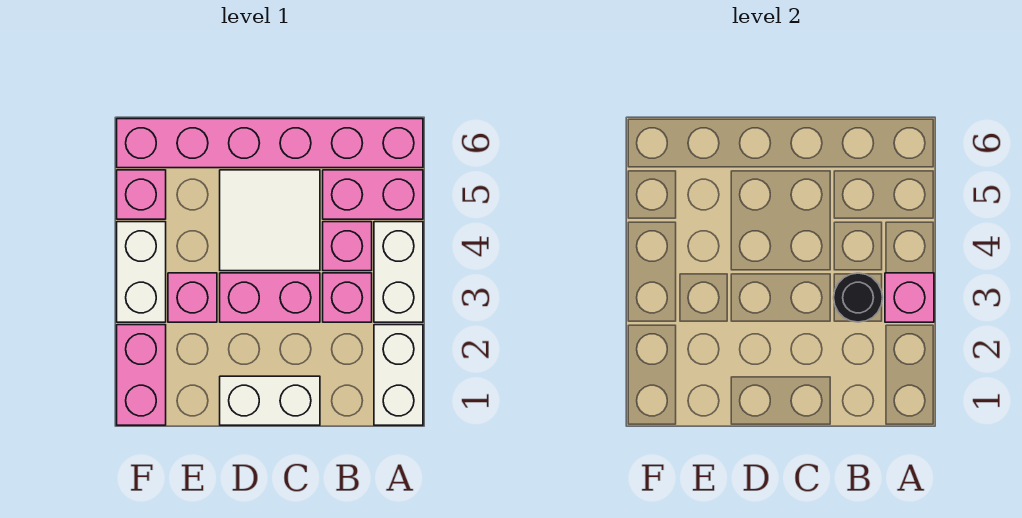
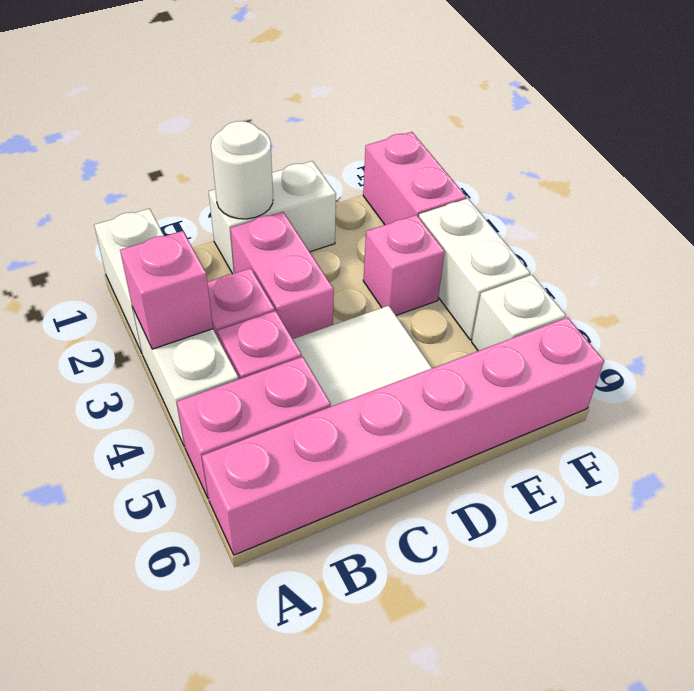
black round brick B3 level 2 -> none
none -> white round brick C1 level 2
pink brick C3:D3 level 1 -> pink brick C2:C3 level 1
pink brick F5 level 1 -> white brick F5 level 1

